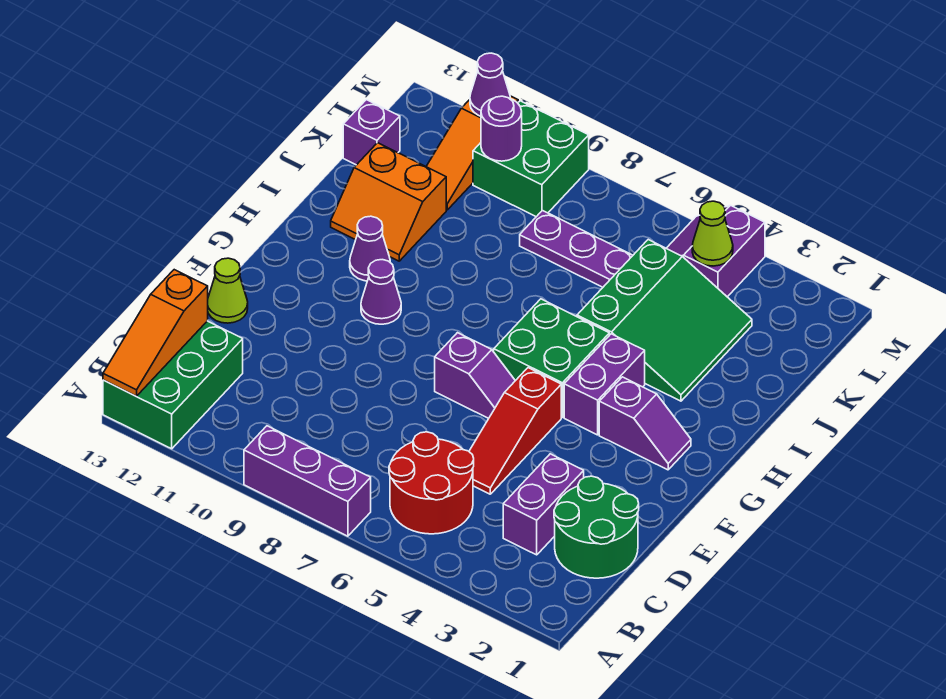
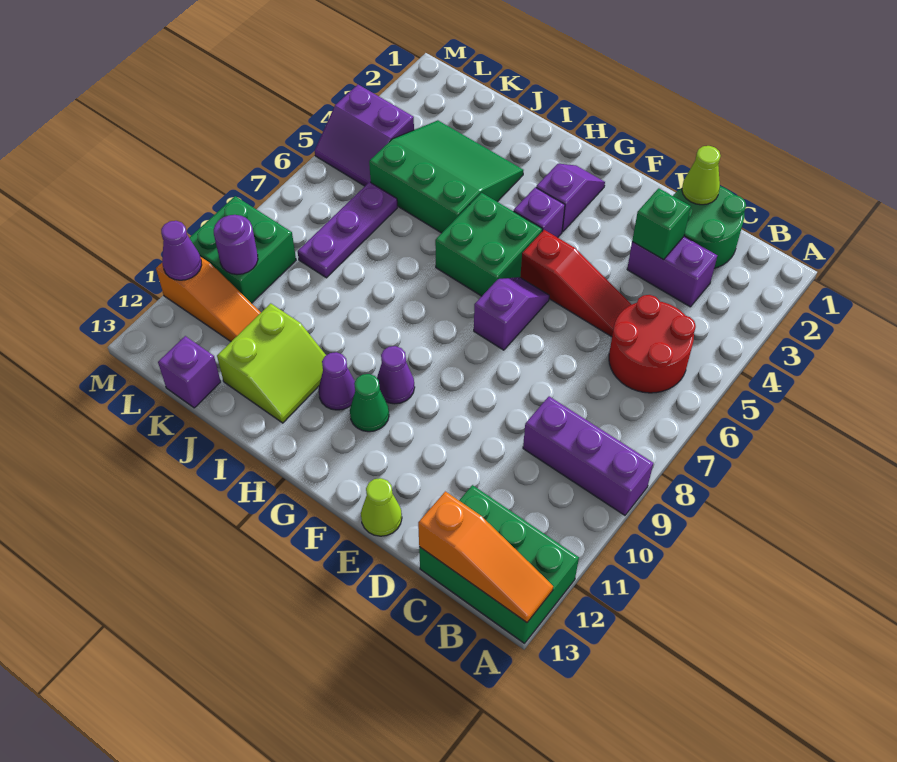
purple brick A7:A9 level 1 -> purple brick A9:C9 level 1
none -> green brick D3 level 2
purple brick G4:H4 level 1 -> purple brick G4 level 1
none -> green cone G11 level 1
orange slope I11:J12 level 1 top J -> lime slope I11:J12 level 1 top J
lime cone L4 level 2 -> lime cone D1 level 2

